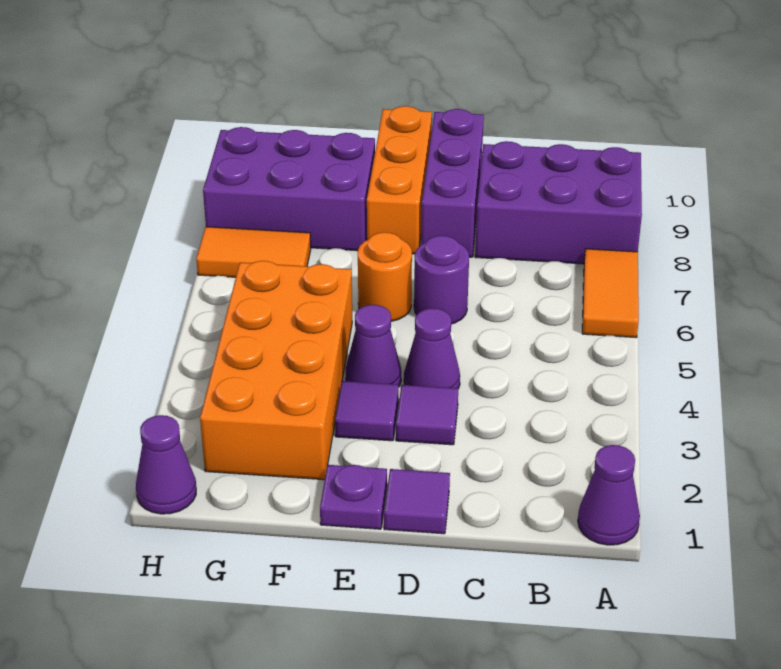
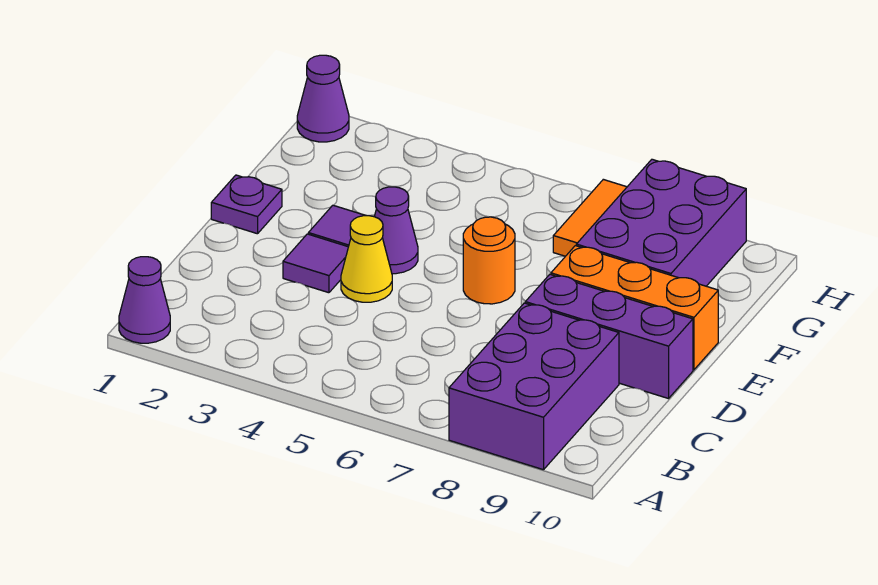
orange tile A6:A7 level 1 -> none
purple tile D1 level 1 -> none
purple cone D4 level 1 -> yellow cone D4 level 1
purple round brick D6 level 1 -> none
orange brick F2:G5 level 1 -> none

